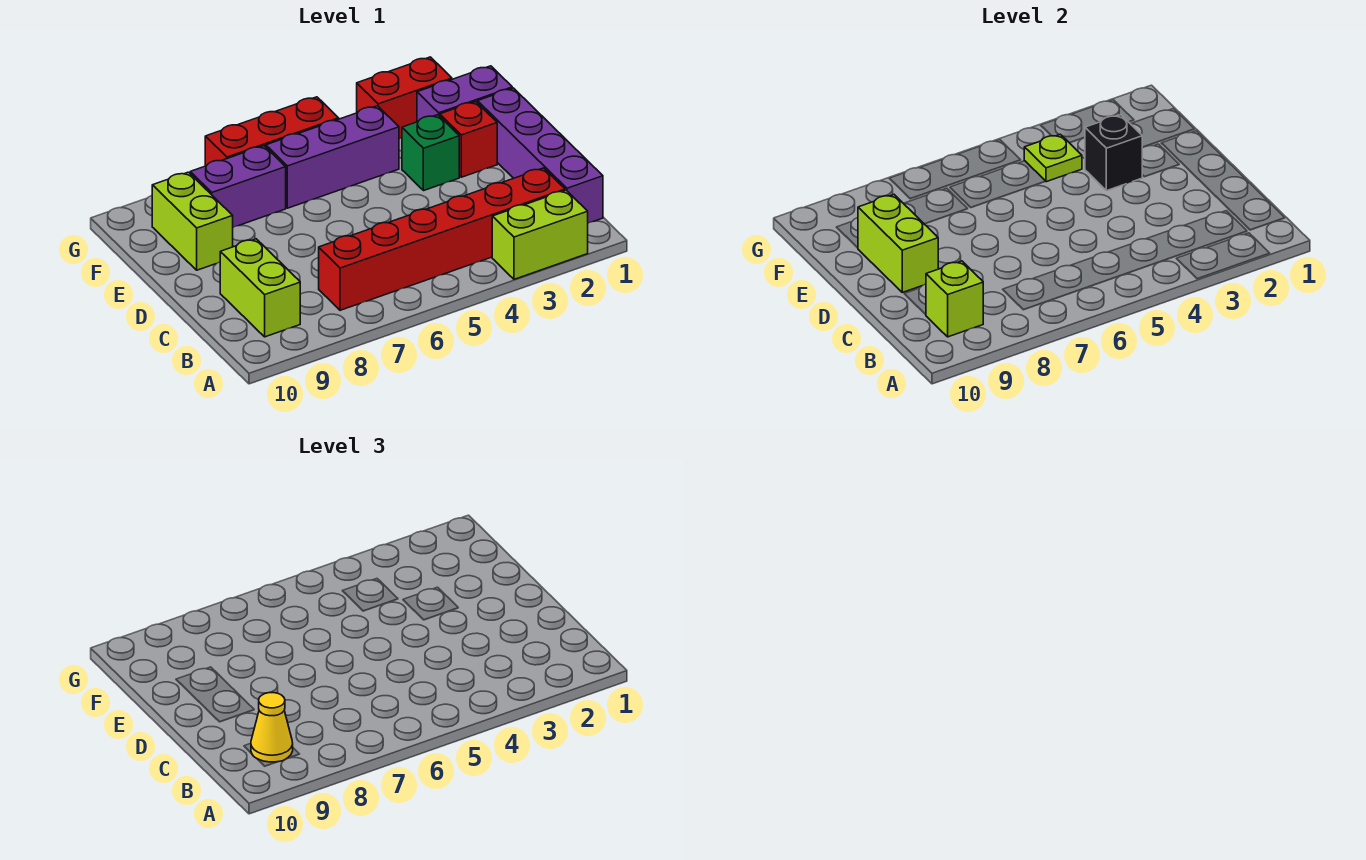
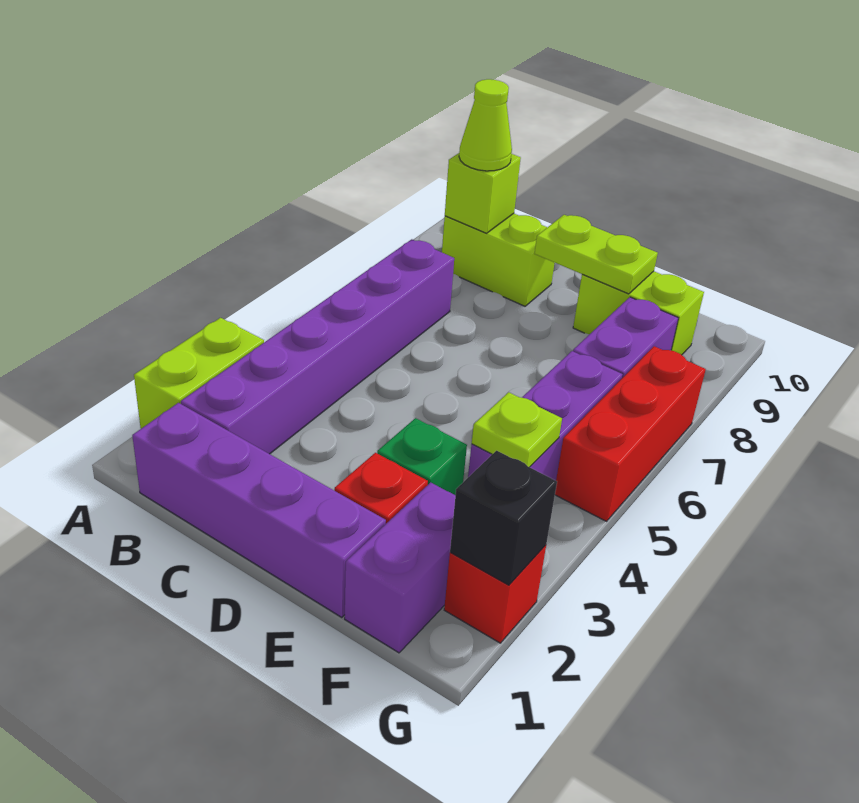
red brick B2:B7 level 1 -> purple brick B2:B7 level 1
yellow cone B9 level 3 -> lime cone B9 level 3
lime brick D9:E9 level 2 -> lime plate D9:E9 level 2
black brick E3 level 2 -> black brick G2 level 2
red brick G2:G3 level 1 -> red brick G2 level 1

